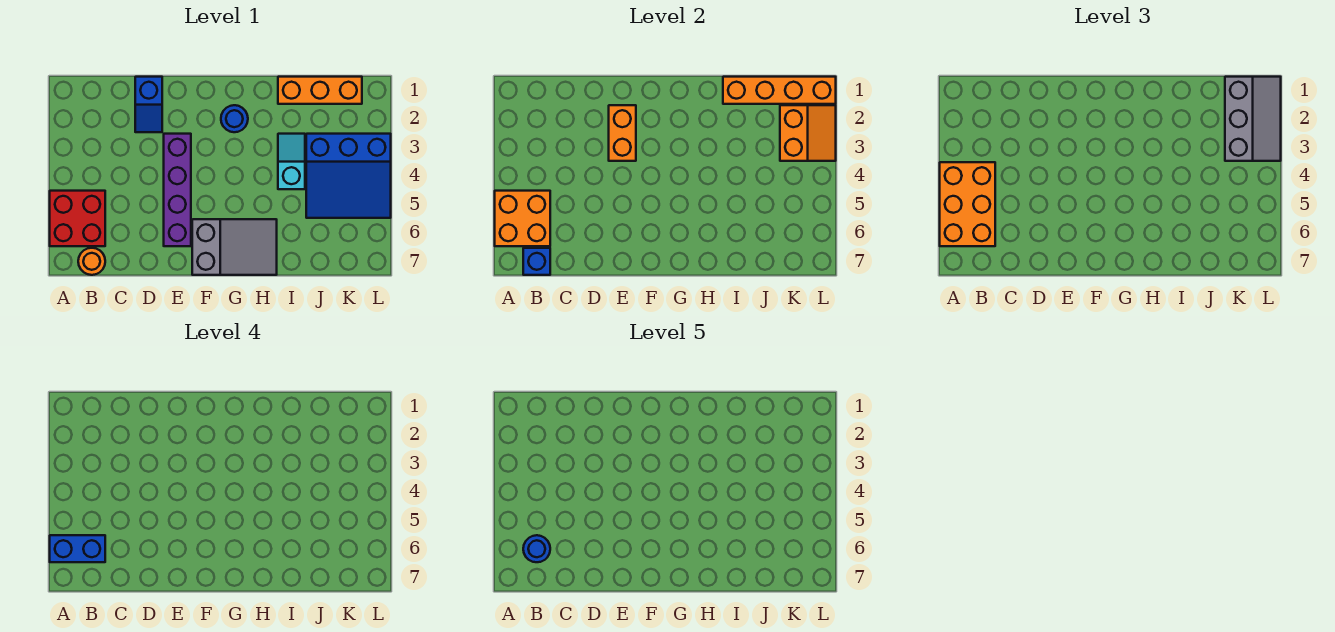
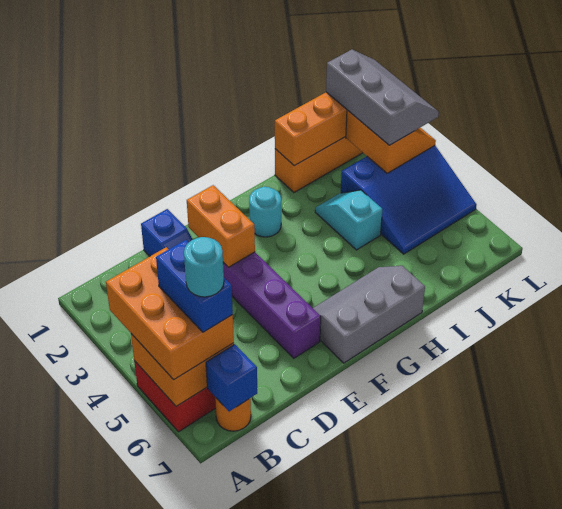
blue brick A6:B6 level 4 -> blue brick B5:B6 level 4
blue round brick B6 level 5 -> cyan round brick B6 level 5
grey slope F6:H7 level 1 top F -> grey slope F6:H7 level 1 top 7
blue round brick G2 level 1 -> cyan round brick G2 level 1

